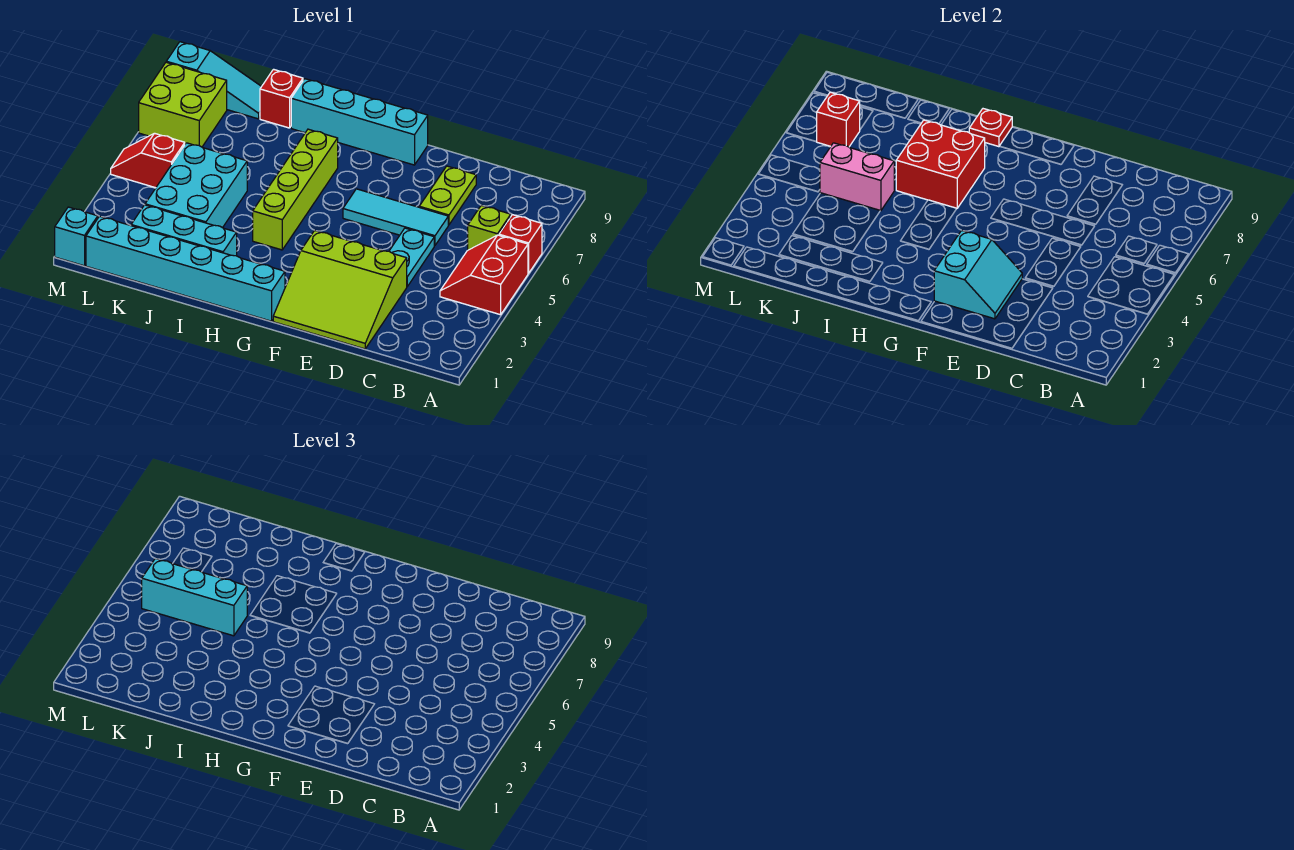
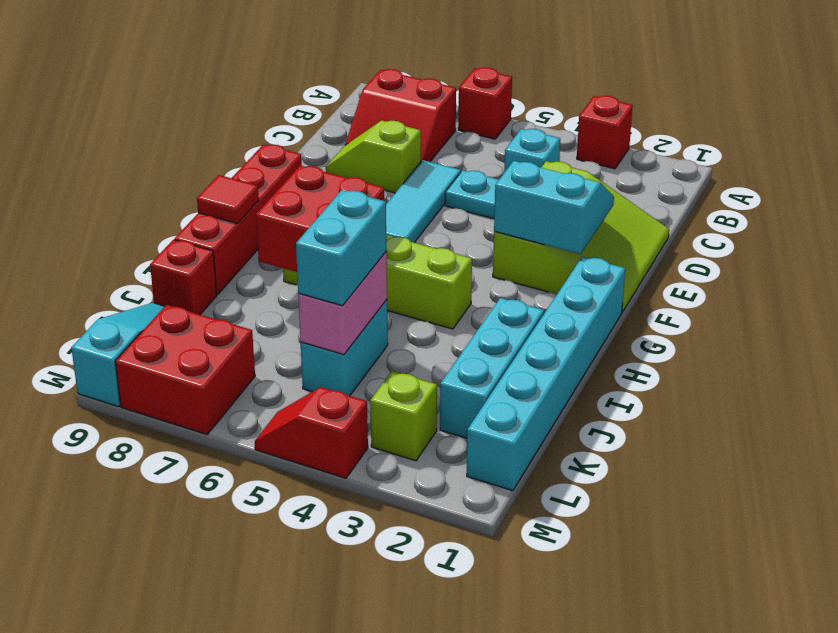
red slope A4:B5 level 1 top A -> red slope B7:C8 level 1 top B
lime brick B6 level 1 -> lime brick L3 level 1
lime plate D7:D8 level 1 -> lime slope D7:D8 level 1 top 7
cyan brick F9:I9 level 1 -> red brick F9:I9 level 1
red plate H9 level 2 -> red tile H9 level 2
cyan brick J3:K5 level 1 -> cyan brick J5:K5 level 1
cyan brick J5:L5 level 3 -> cyan brick J5:K5 level 3
red slope L5:M5 level 1 top L -> red slope M4:M5 level 1 top 4
lime brick L7:M8 level 1 -> red brick L7:M8 level 1
red brick L7 level 2 -> red brick A3 level 1
cyan brick M1 level 1 -> cyan brick C4 level 1

